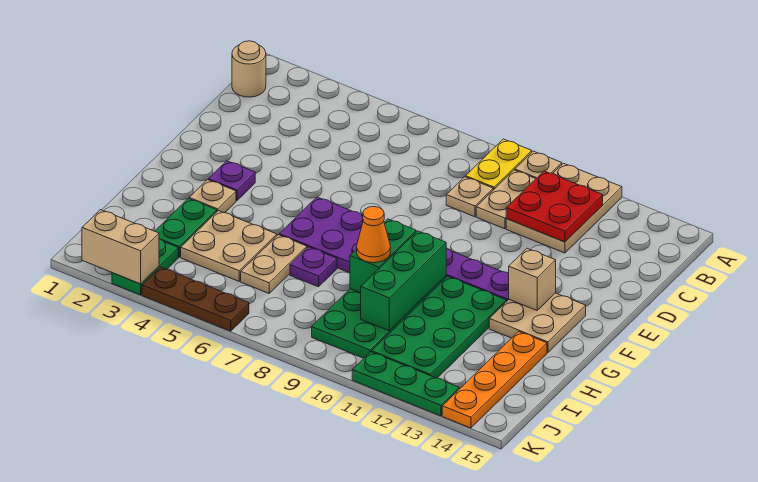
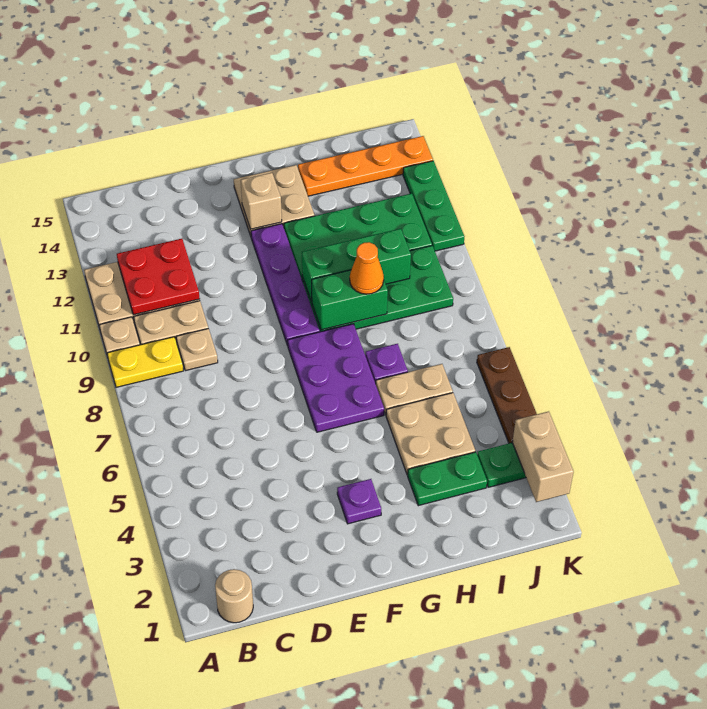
tan plate G3 level 1 -> none

